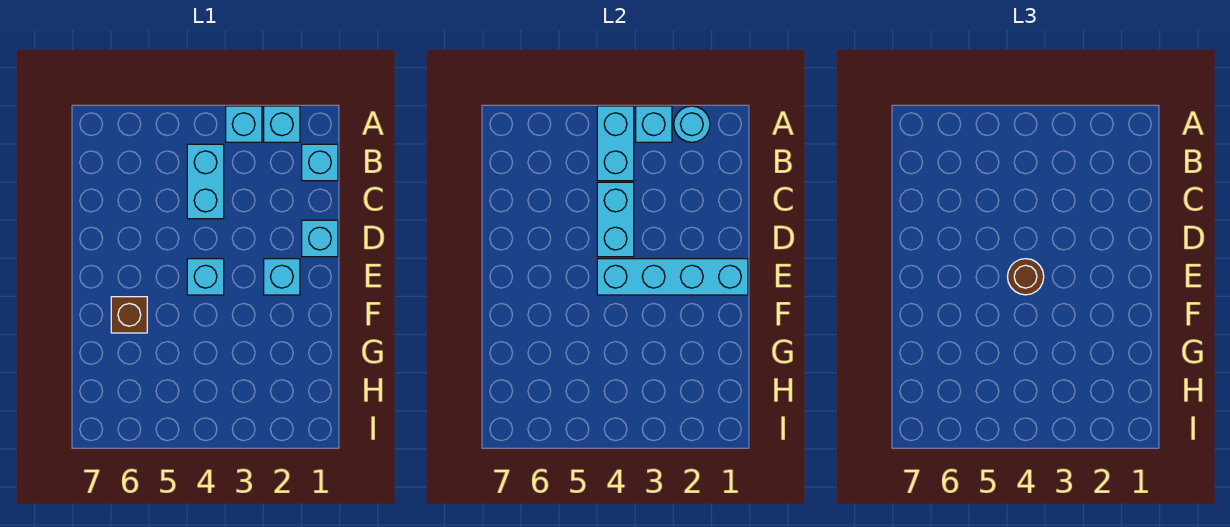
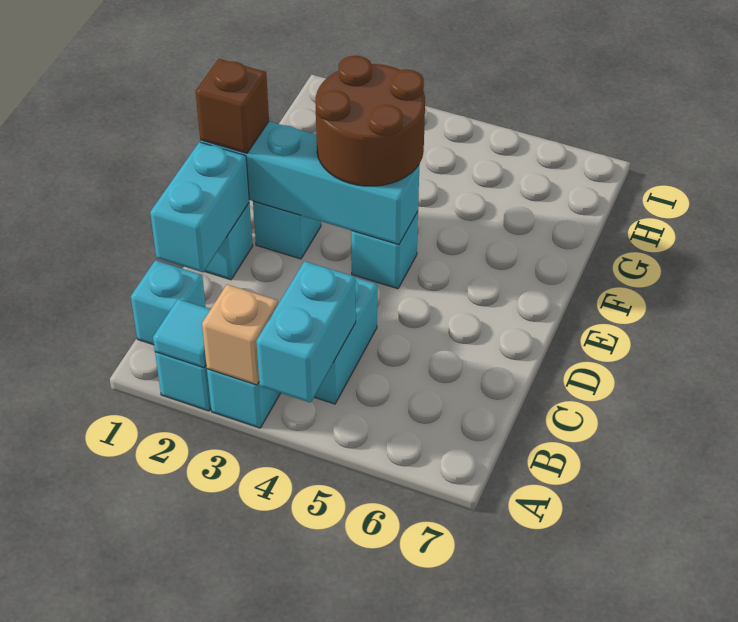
cyan round brick A2 level 2 -> cyan tile A2 level 2
cyan brick A3 level 2 -> tan brick A3 level 2
cyan brick C4:D4 level 2 -> cyan brick C1:D1 level 2
brown round brick E4 level 3 -> brown round brick E3:F4 level 3
brown brick F6 level 1 -> brown brick E1 level 3

